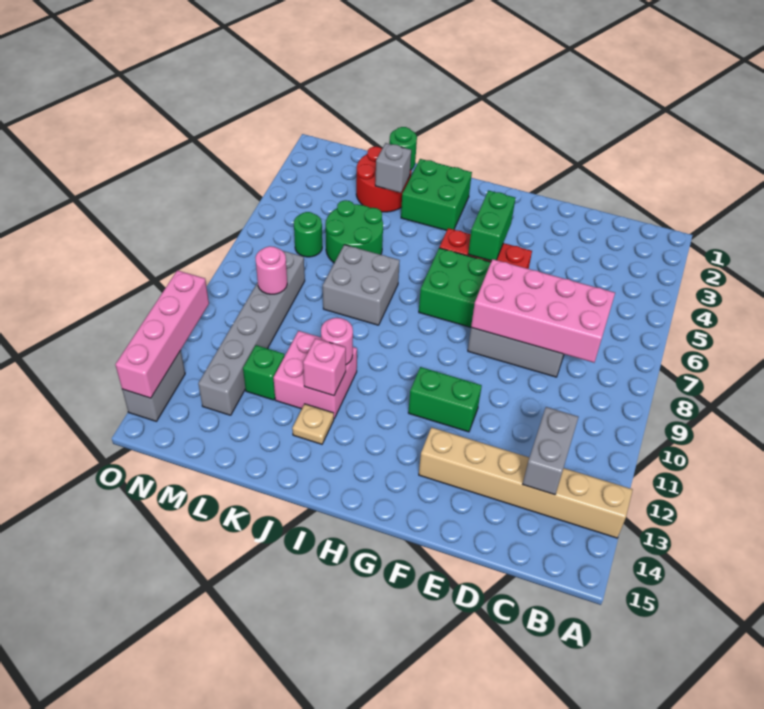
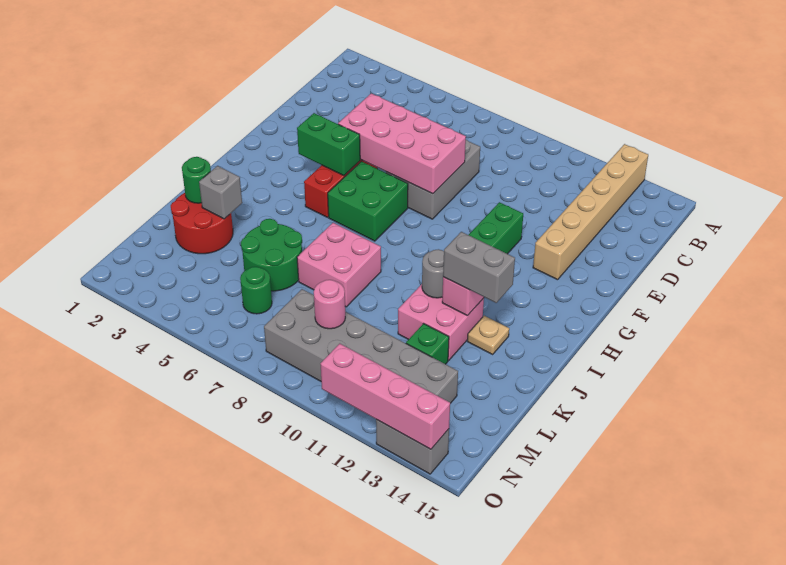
pink brick C7:F8 level 2 -> pink brick E5:F8 level 2
grey brick C12:C13 level 2 -> grey brick J12:J13 level 3
green brick I2:J3 level 1 -> none
grey brick J7:K8 level 1 -> pink brick J7:K8 level 1
pink round brick J11 level 2 -> grey round brick J11 level 2
grey brick M8:M13 level 1 -> grey brick M8:N13 level 1

